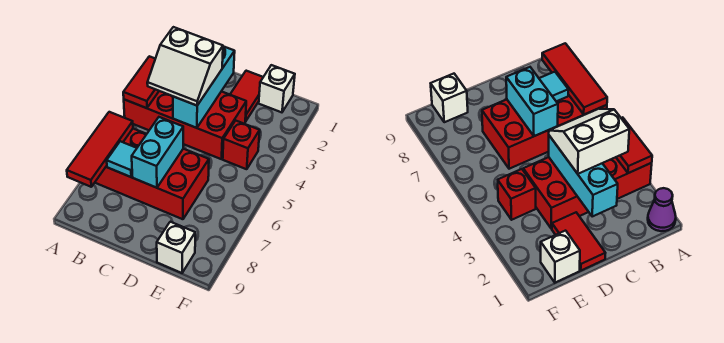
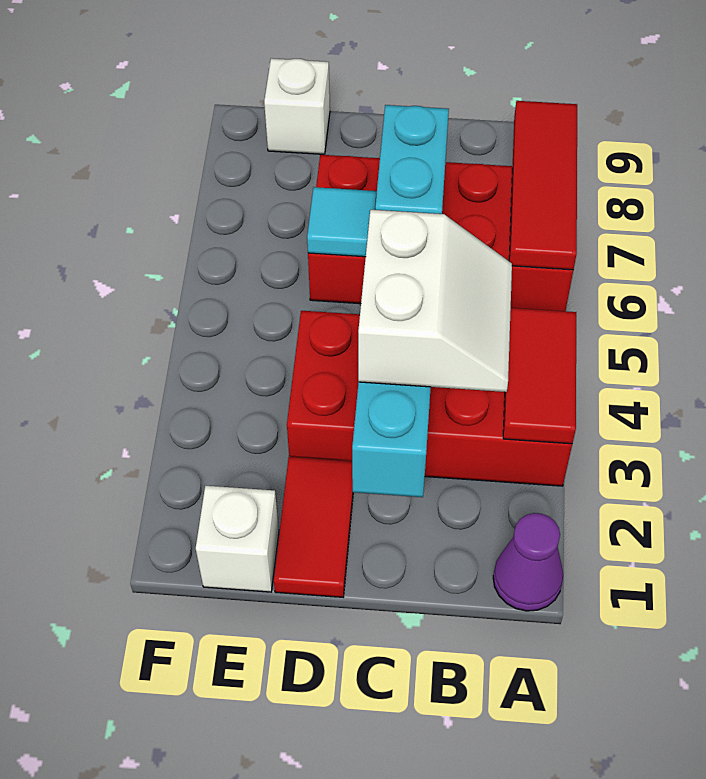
white slope B3:C4 level 3 top 3 -> white slope B3:C4 level 3 top C
cyan tile B7 level 2 -> cyan tile D6 level 2
red brick E4 level 1 -> none

